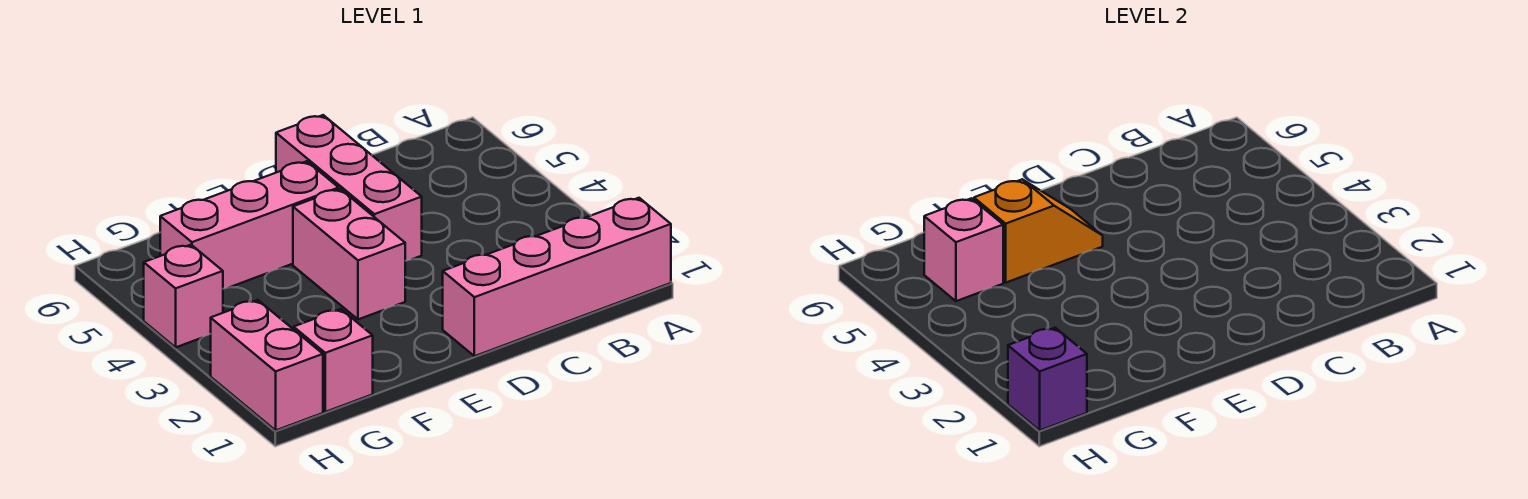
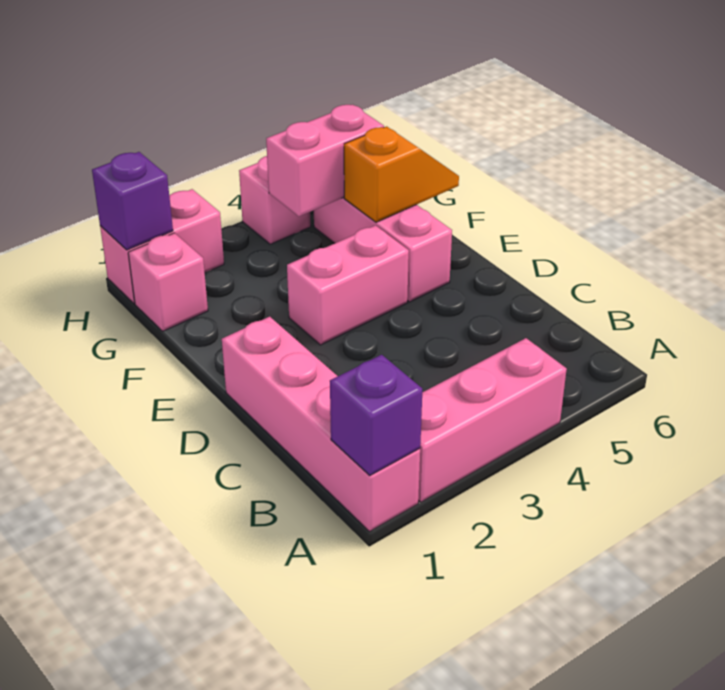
none -> purple brick A1 level 2
pink brick D4:D6 level 1 -> pink brick A2:A4 level 1
orange slope E5:F5 level 2 top F -> orange slope F5:F6 level 2 top 5
pink brick G5 level 2 -> pink brick G4:G5 level 2

